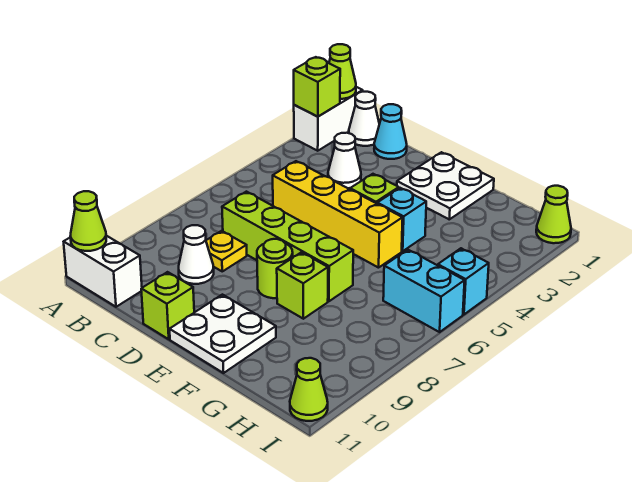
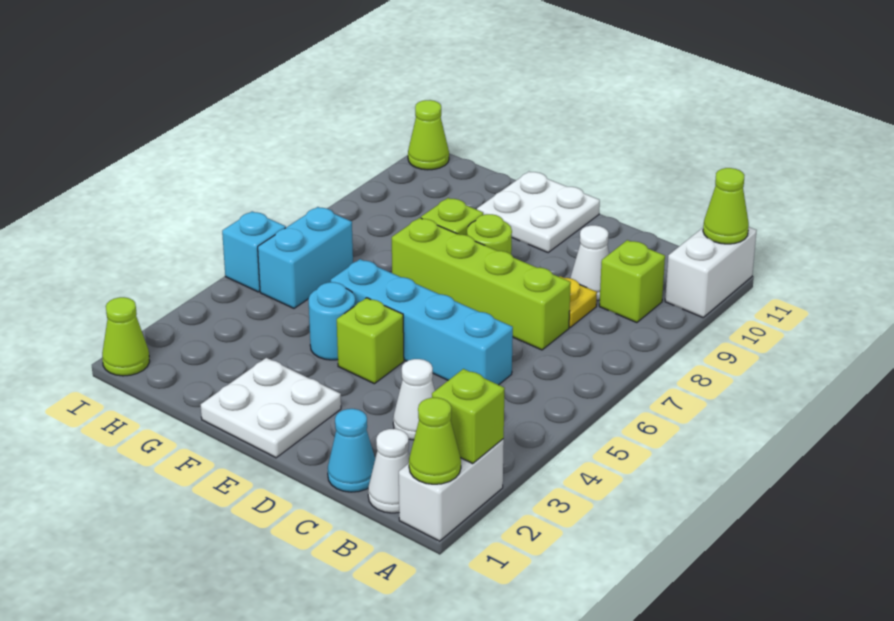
white brick A11:B11 level 1 -> white brick A10:A11 level 1
yellow brick C5:F5 level 1 -> cyan brick C5:F5 level 1
lime brick D11 level 1 -> lime brick B9 level 1
cyan brick F4 level 1 -> cyan round brick F4 level 1
cyan brick H6:I6 level 1 -> cyan brick H5:H6 level 1

